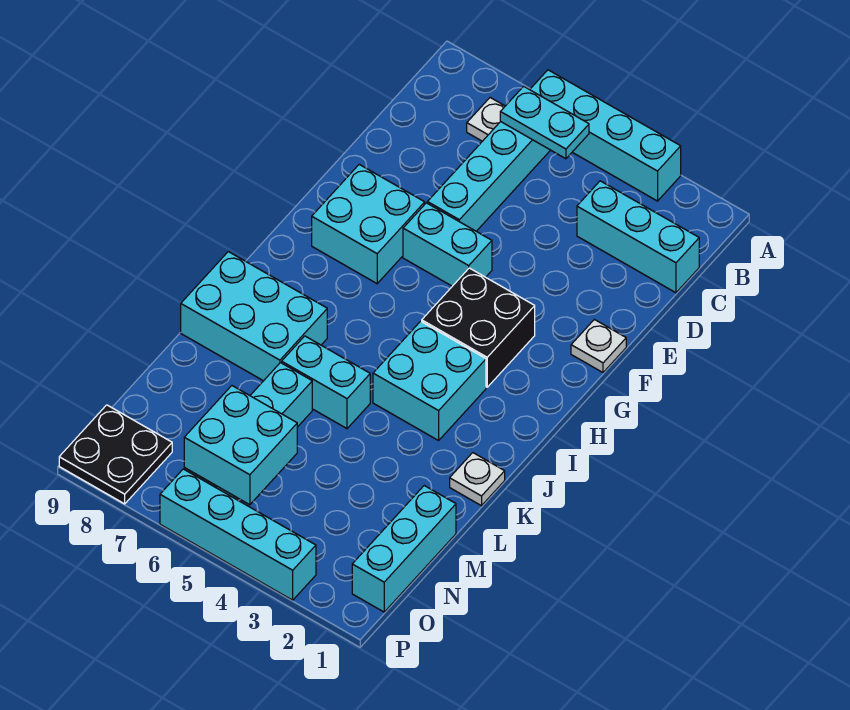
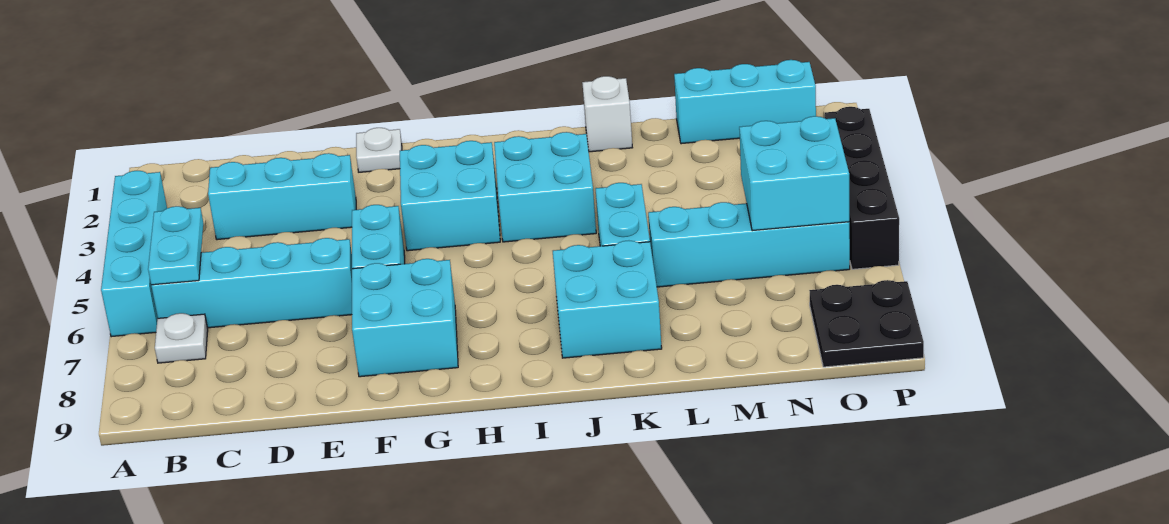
cyan brick C1:C3 level 1 -> cyan brick C3:E3 level 1
black brick G3:H4 level 1 -> cyan brick G3:H4 level 1
cyan brick J7:K9 level 1 -> cyan brick J7:K8 level 1
white plate K1 level 1 -> white brick K1 level 1
cyan brick P3:P6 level 1 -> black brick P3:P6 level 1

